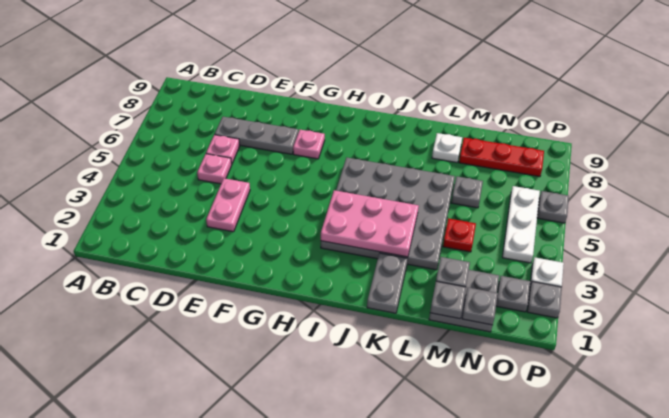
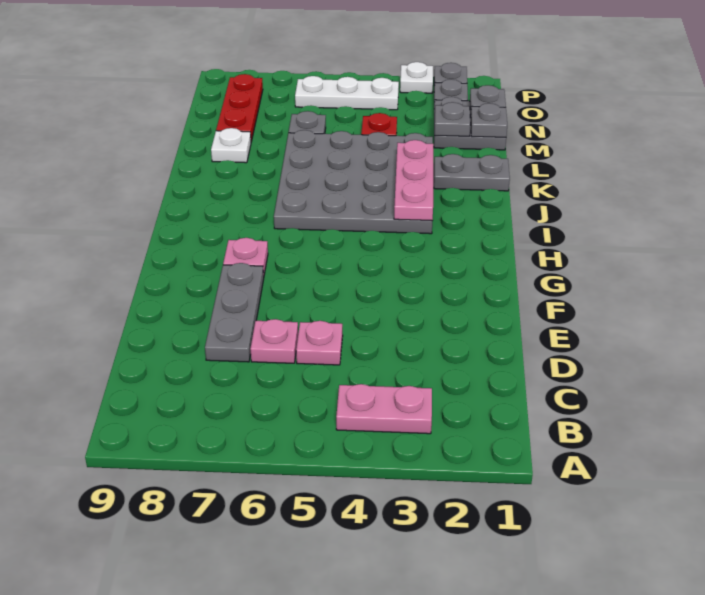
pink plate E3:E4 level 1 -> pink plate B3:B4 level 1
pink plate I3:K4 level 2 -> pink plate I3:K3 level 2
grey plate P6 level 1 -> none

